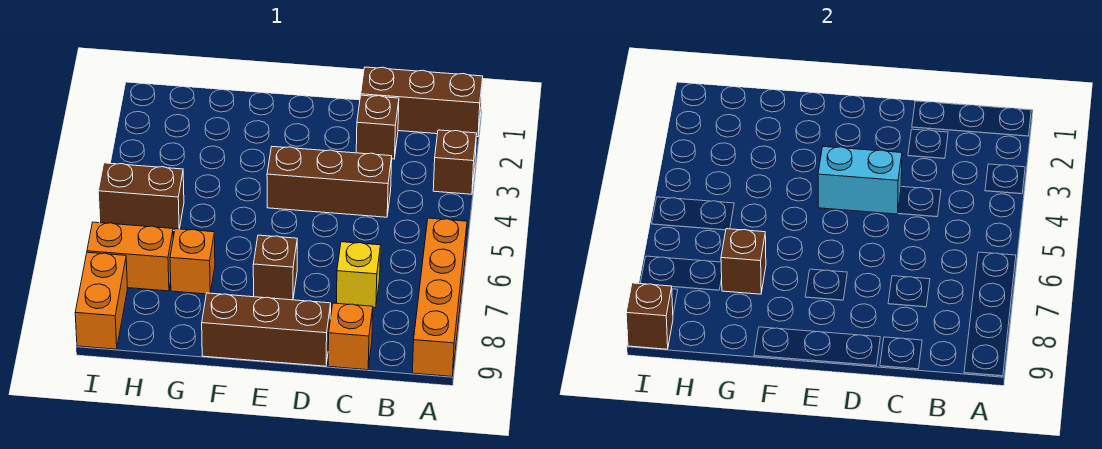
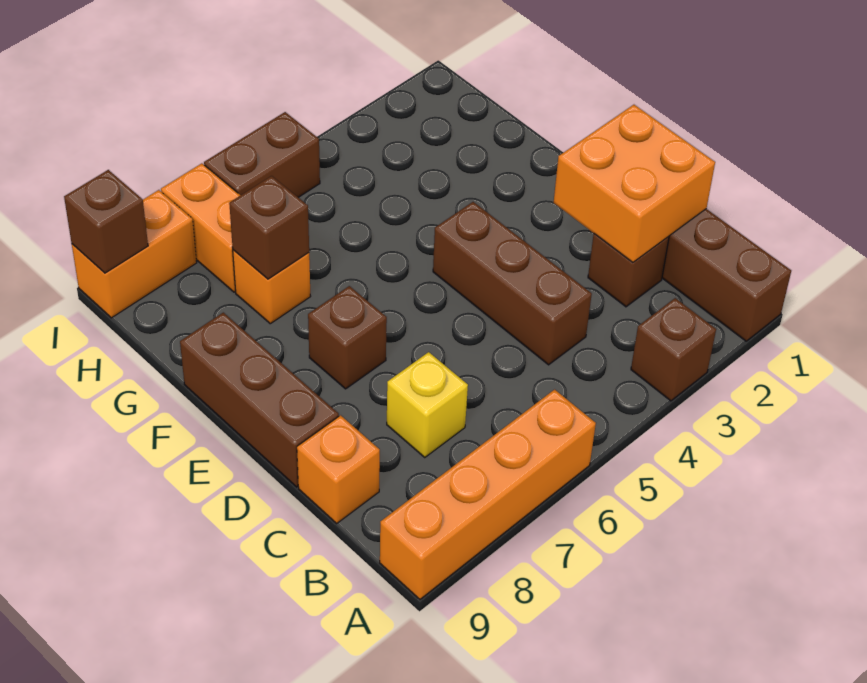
none -> orange brick C1:D2 level 2
cyan brick D4:E4 level 2 -> none
brown brick H5:I5 level 1 -> brown brick I5:I6 level 1

